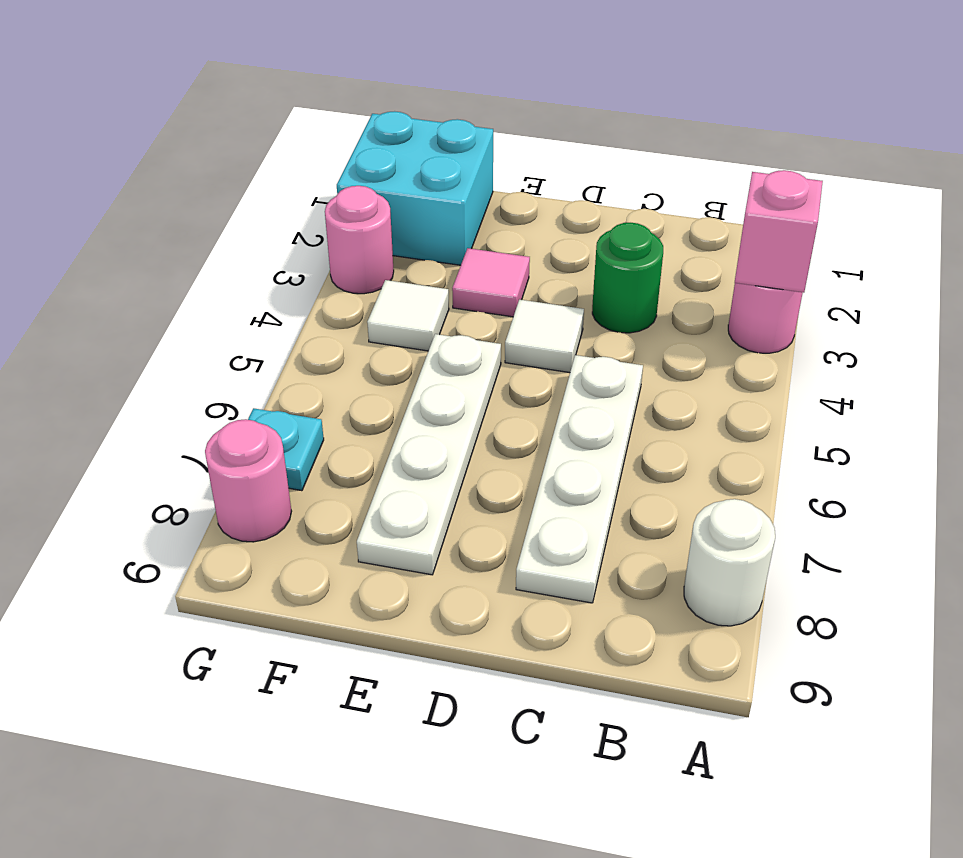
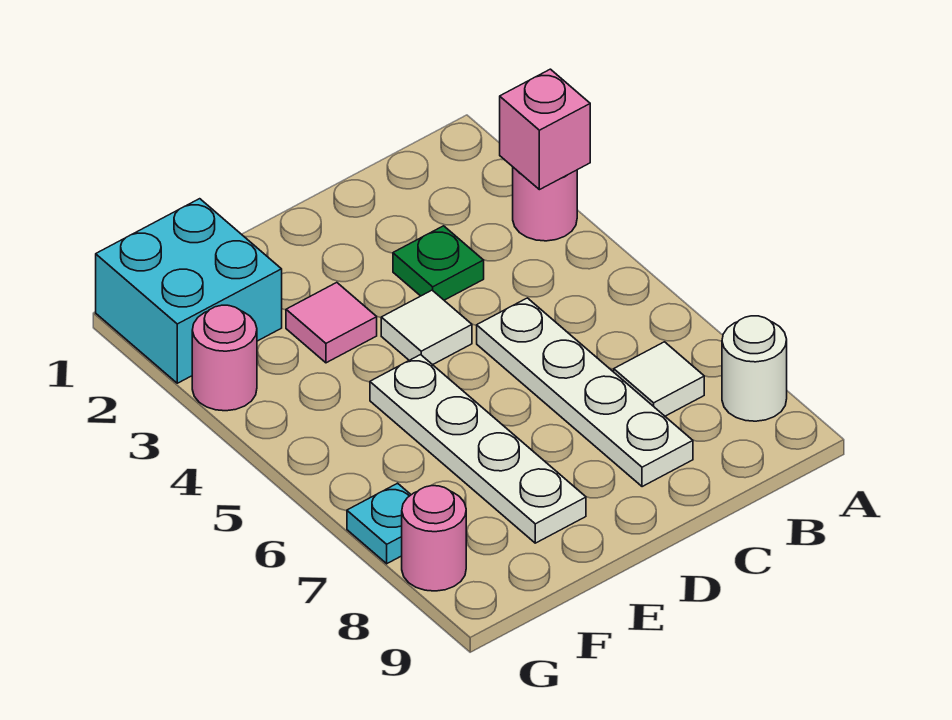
green round brick C3 level 1 -> green plate C3 level 1
white tile F4 level 1 -> white tile B7 level 1

